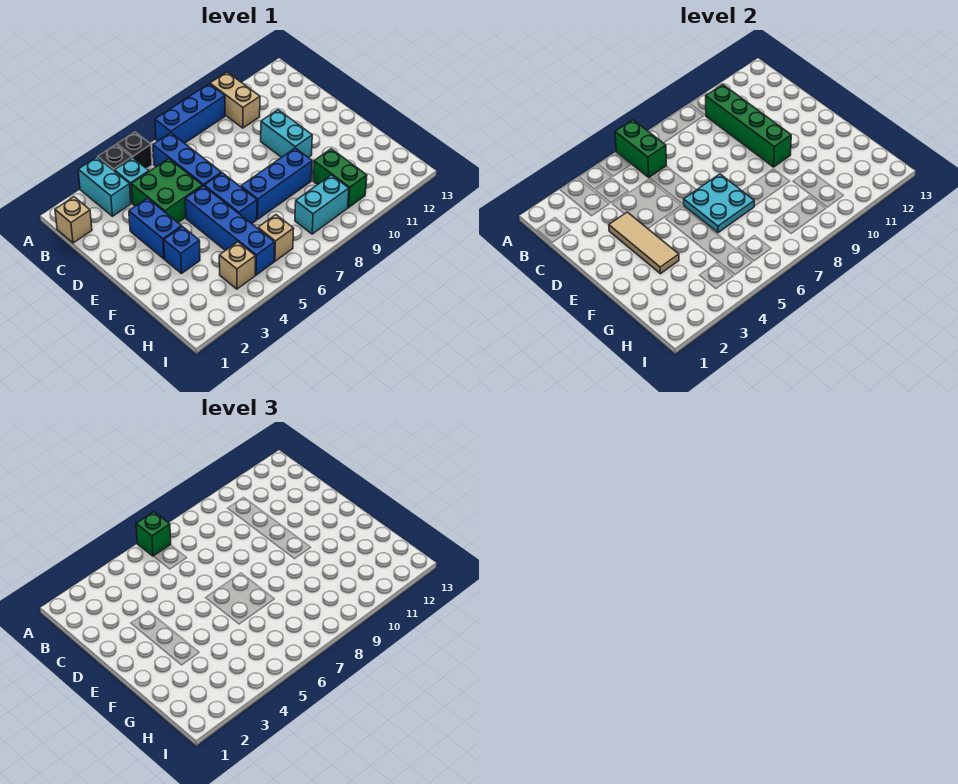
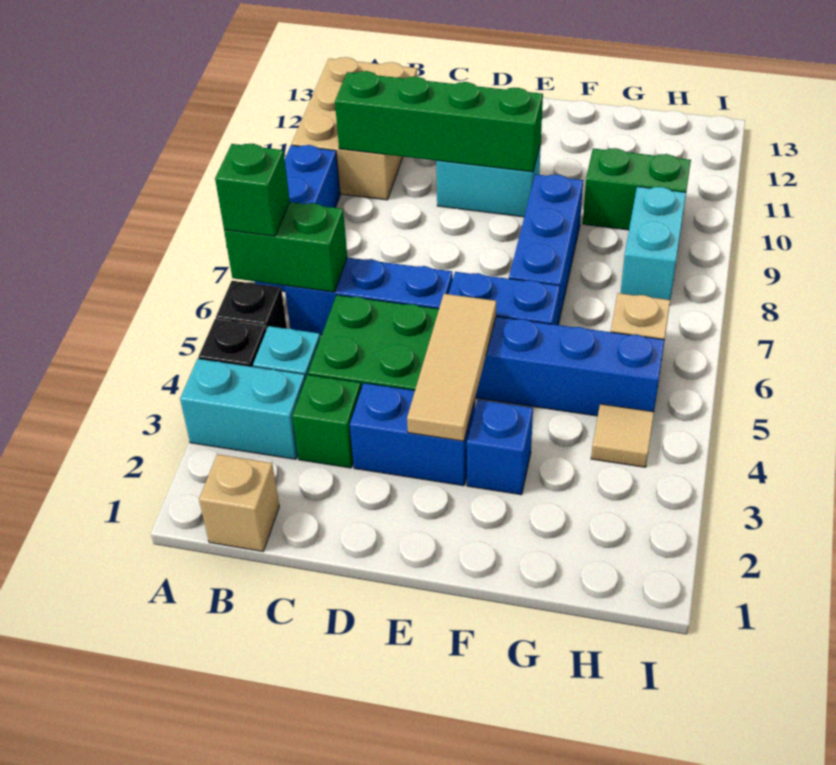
tan brick A10:B10 level 1 -> tan brick A10:B12 level 1
none -> green brick C3 level 1
tan tile D3:F3 level 2 -> tan tile E3:E5 level 2
cyan plate E6:F7 level 2 -> none
tan brick H4 level 1 -> tan tile H4 level 1

